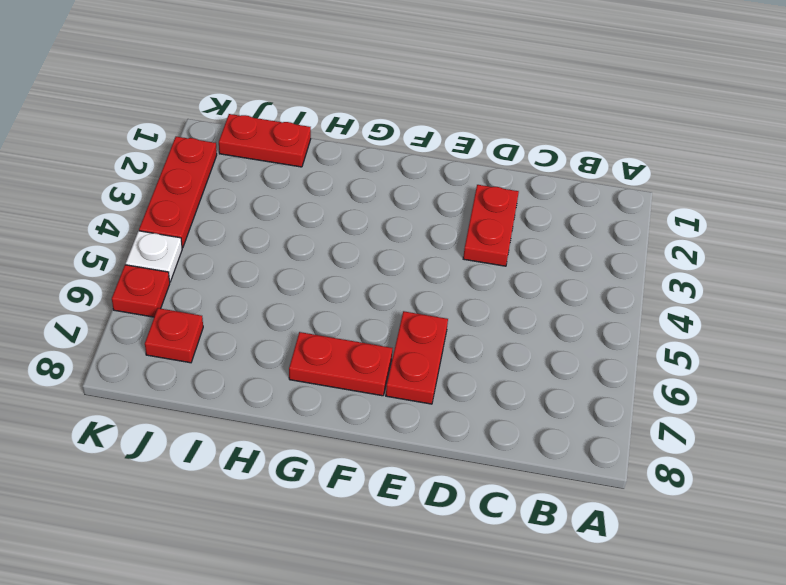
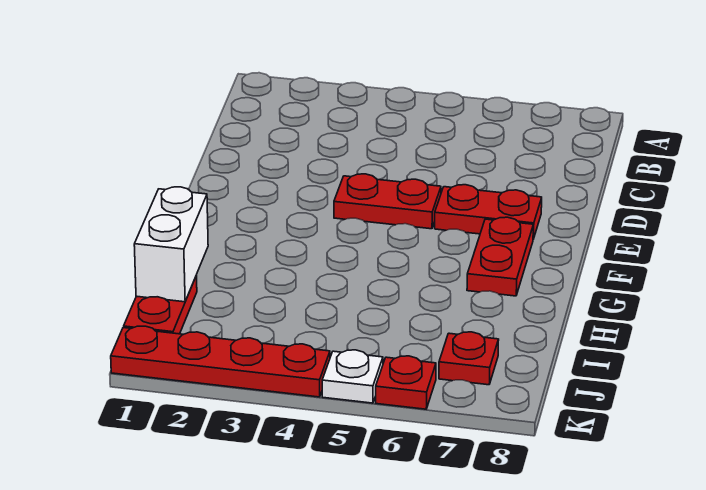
red plate D2:D3 level 1 -> red plate E4:E5 level 1
none -> white brick H1:I1 level 2
red plate K2:K4 level 1 -> red plate K1:K4 level 1

